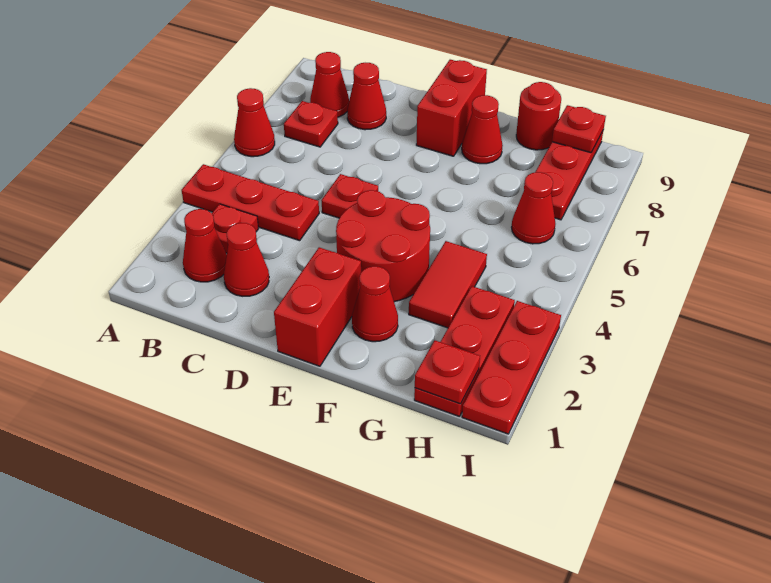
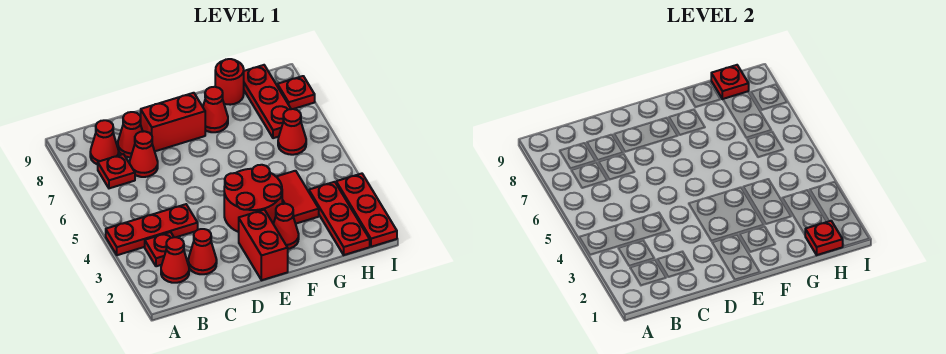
red cone A6 level 1 -> red cone C7 level 1
red plate D5 level 1 -> red plate I8 level 1
red brick E8:E9 level 1 -> red brick D8:E8 level 1

